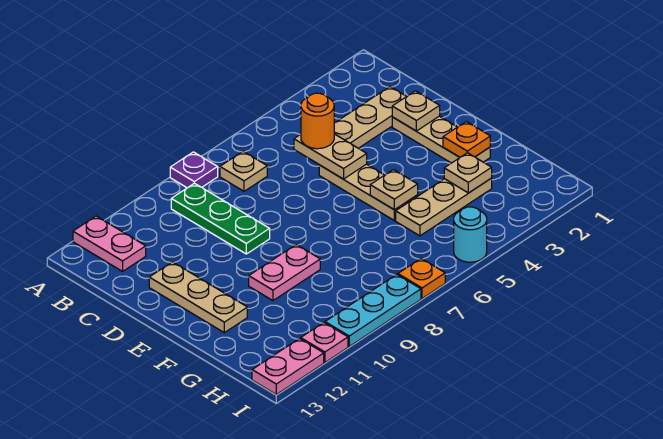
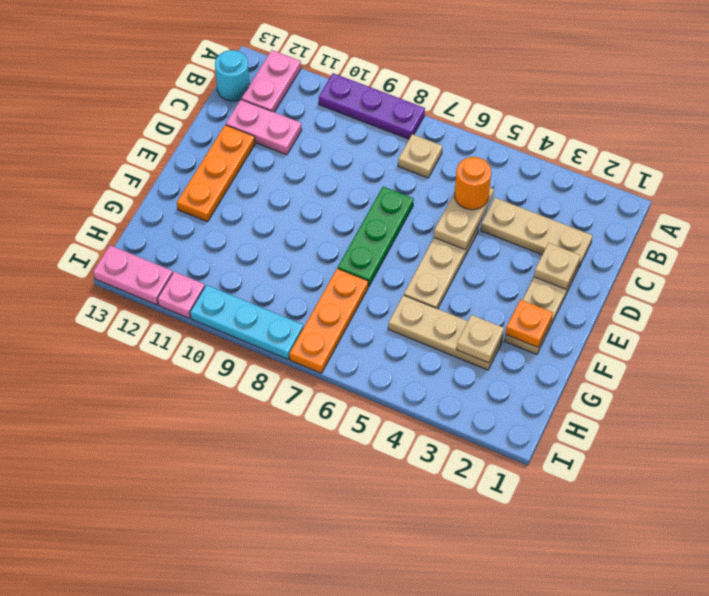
purple plate A8 level 1 -> purple plate A8:A10 level 1
green plate B9:D9 level 1 -> green plate D7:F7 level 1
tan plate D12:F12 level 1 -> orange plate D12:F12 level 1
tan plate F5 level 2 -> none
pink plate F9:F10 level 1 -> pink plate C11:C12 level 1
cyan round brick I5 level 1 -> cyan round brick B13 level 1
orange plate I7 level 1 -> orange plate G7:I7 level 1

